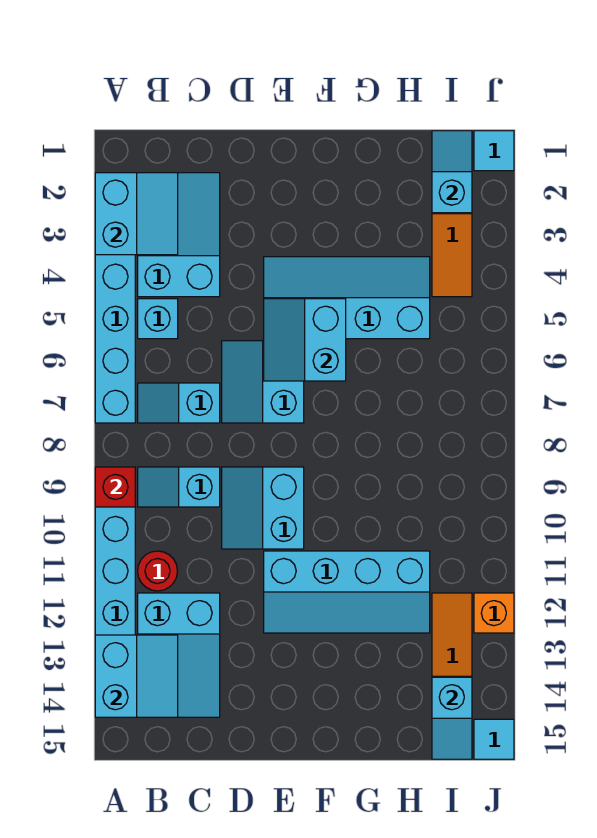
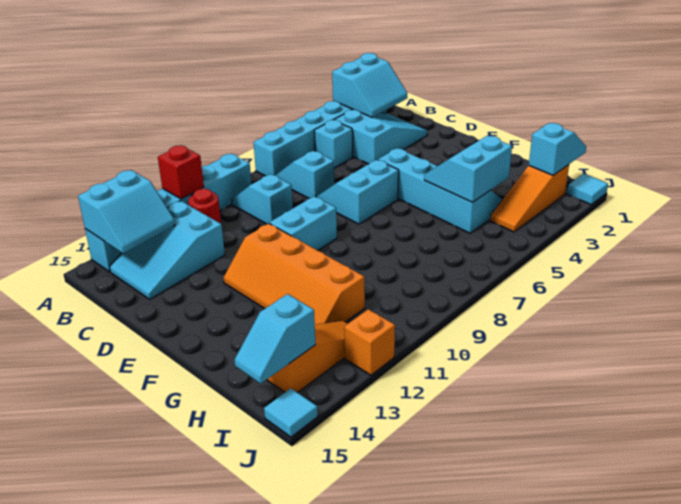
red brick A9 level 2 -> red brick A11 level 2
cyan slope E5:F6 level 2 top F -> cyan slope G4:H5 level 2 top H
cyan slope E11:H12 level 1 top 11 -> orange slope E11:H12 level 1 top 11

